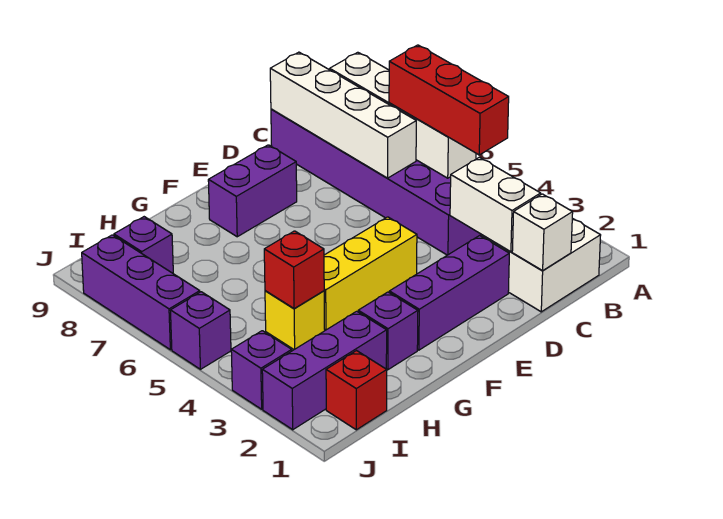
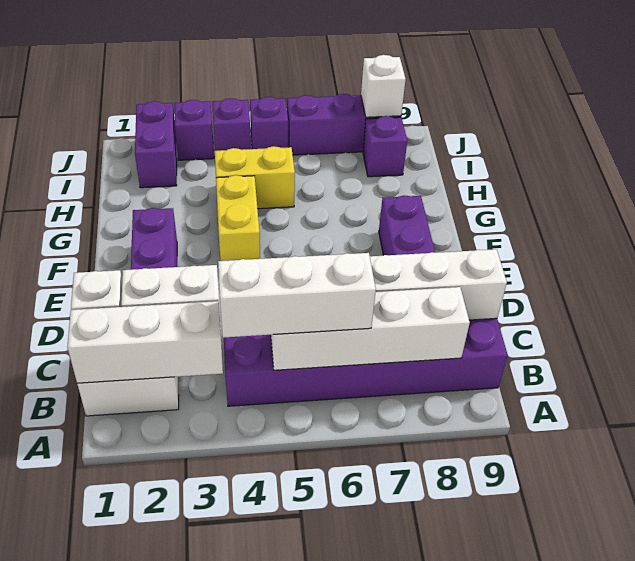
none -> white brick B1:B3 level 2
red brick B4:B6 level 3 -> white brick B4:B6 level 3
yellow brick E4:G4 level 1 -> yellow brick F4:G4 level 1
purple brick G2 level 1 -> purple brick J4 level 1
purple brick H2:J2 level 1 -> purple brick I2:J2 level 1
yellow brick H4 level 1 -> yellow brick H4:H5 level 1
red brick H4 level 2 -> none
red brick I1 level 1 -> none
none -> white brick J8 level 2

